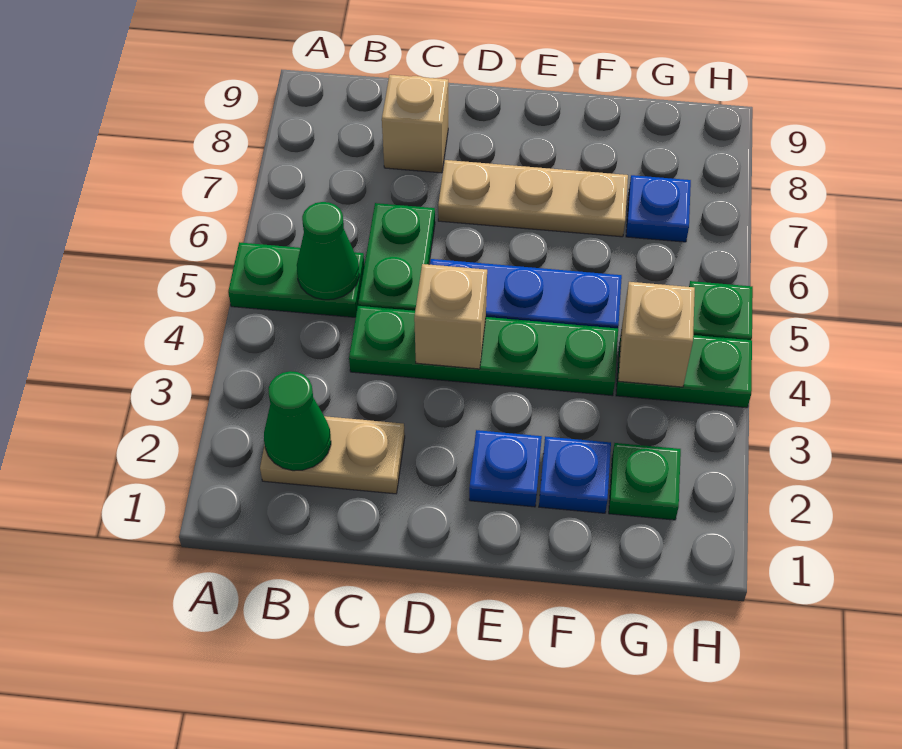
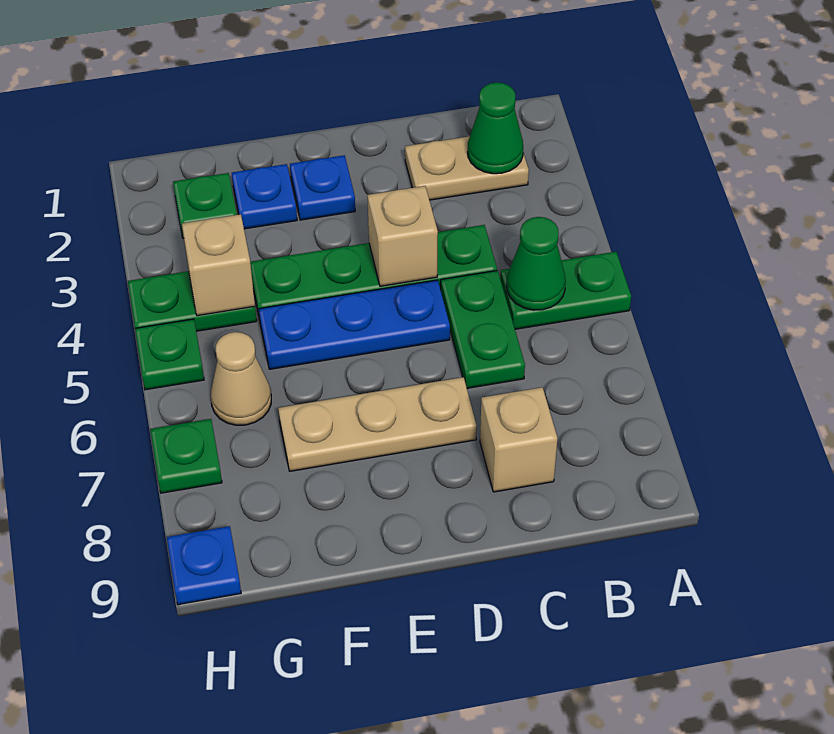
none -> tan cone G6 level 1
blue plate G7 level 1 -> blue plate H9 level 1
none -> green plate H7 level 1

